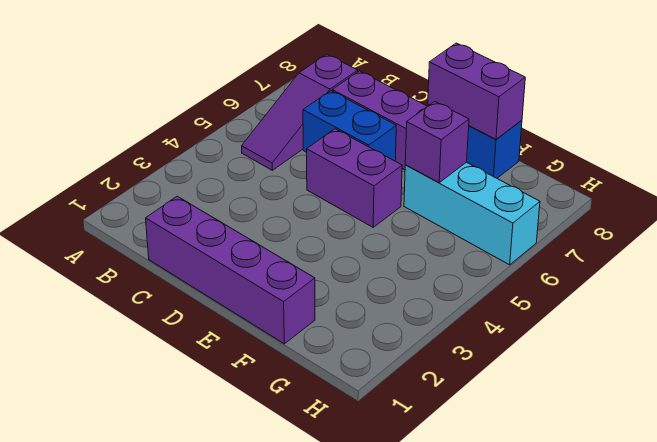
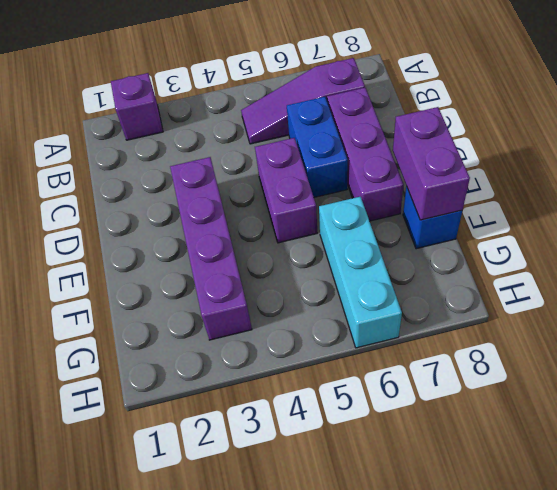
purple brick C1:F1 level 1 -> purple brick D3:G3 level 1
purple brick F6 level 2 -> purple brick A2 level 1

